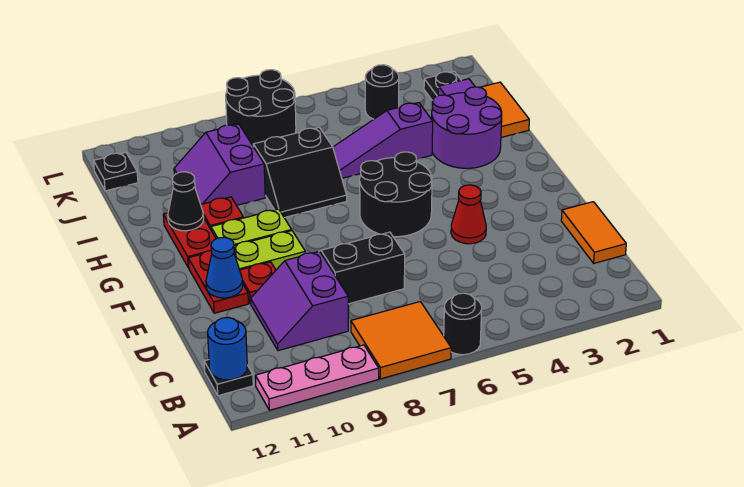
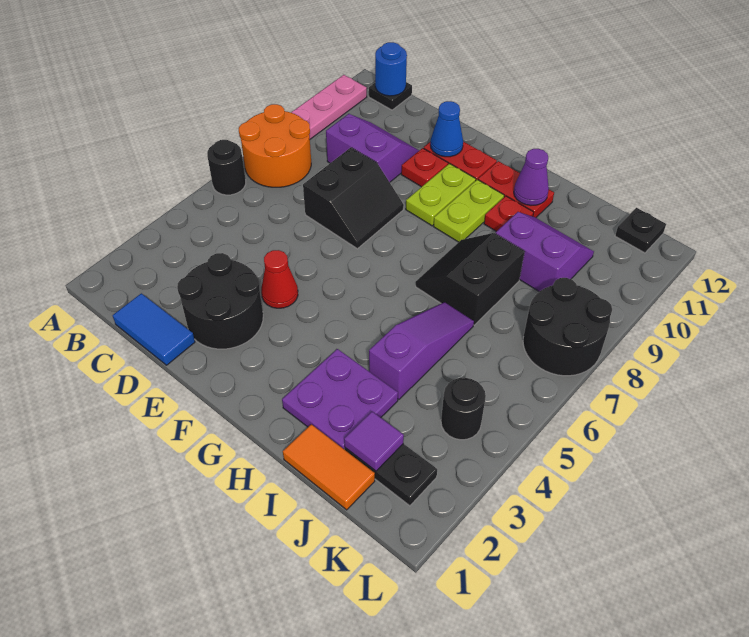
orange tile A7:B8 level 1 -> orange round brick A7:B8 level 1
orange tile C1:D1 level 1 -> blue tile C1:D1 level 1
black round brick F5:G6 level 1 -> black round brick D2:E3 level 1
purple round brick H2:I3 level 1 -> purple plate H2:I3 level 1
black cone H11 level 2 -> purple cone H11 level 2

